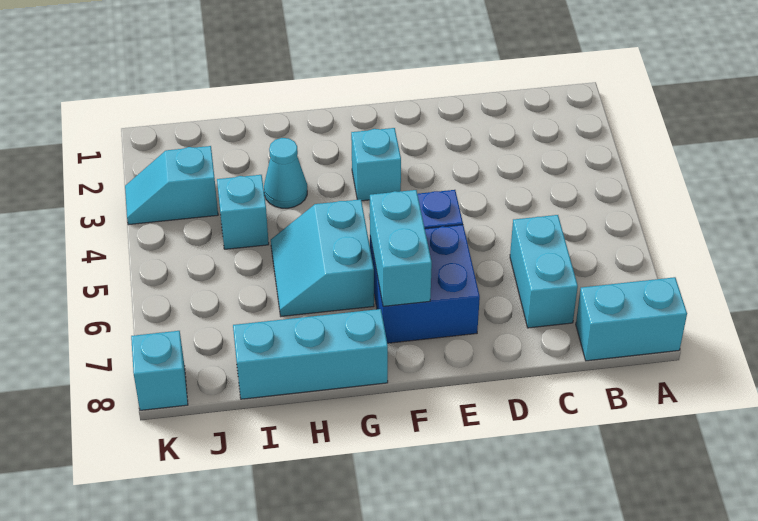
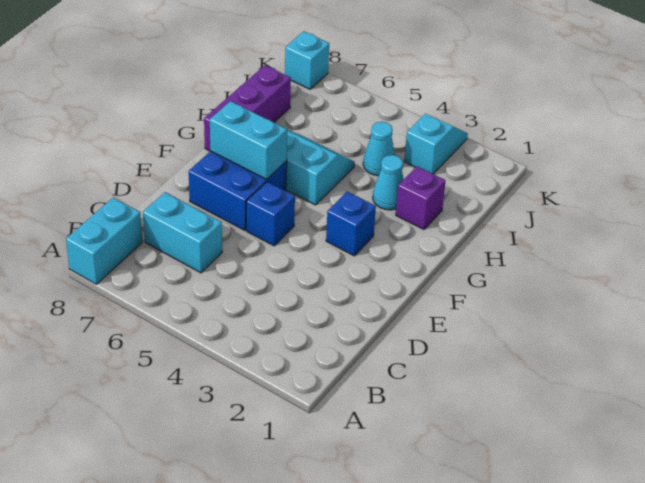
cyan brick F3 level 1 -> blue brick F3 level 1
cyan brick G8:I8 level 1 -> purple brick G8:I8 level 1
none -> purple brick H2 level 1
cyan brick I4 level 1 -> cyan cone I4 level 1

